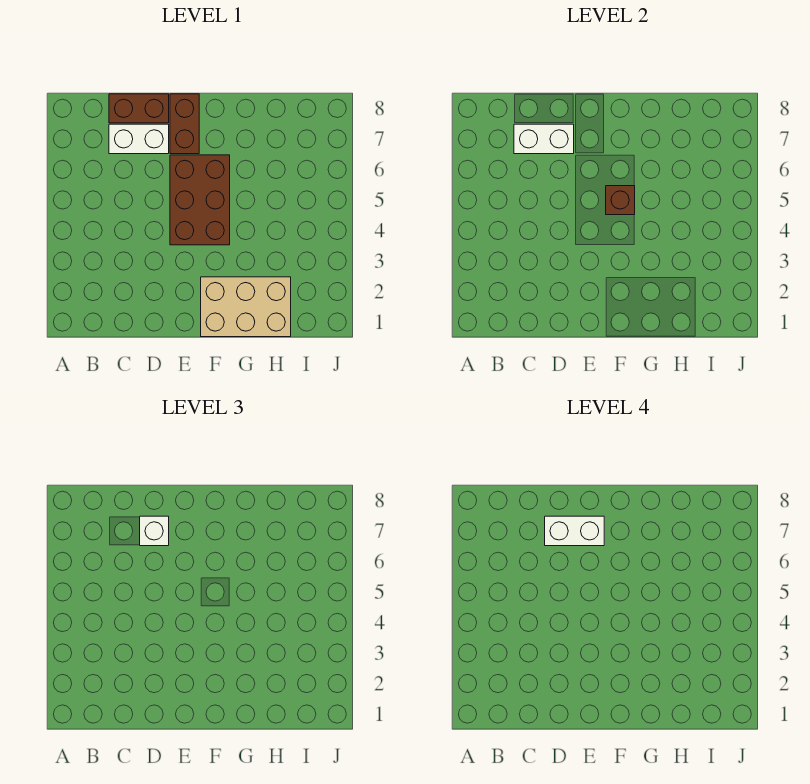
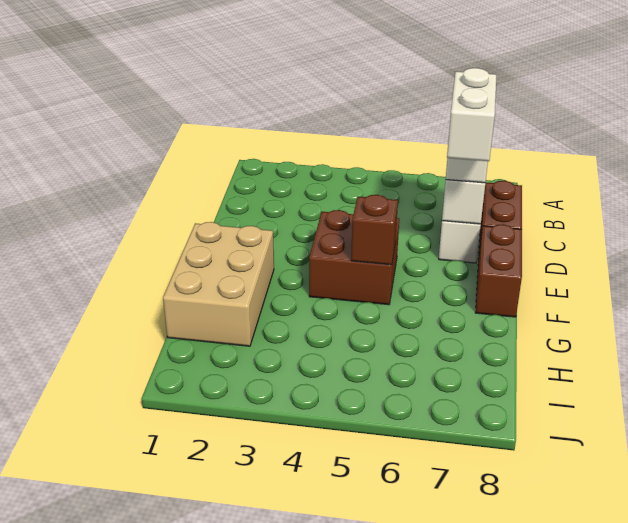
brown brick E4:F6 level 1 -> brown brick E4:F5 level 1
brown brick E7:E8 level 1 -> brown brick E8:F8 level 1

